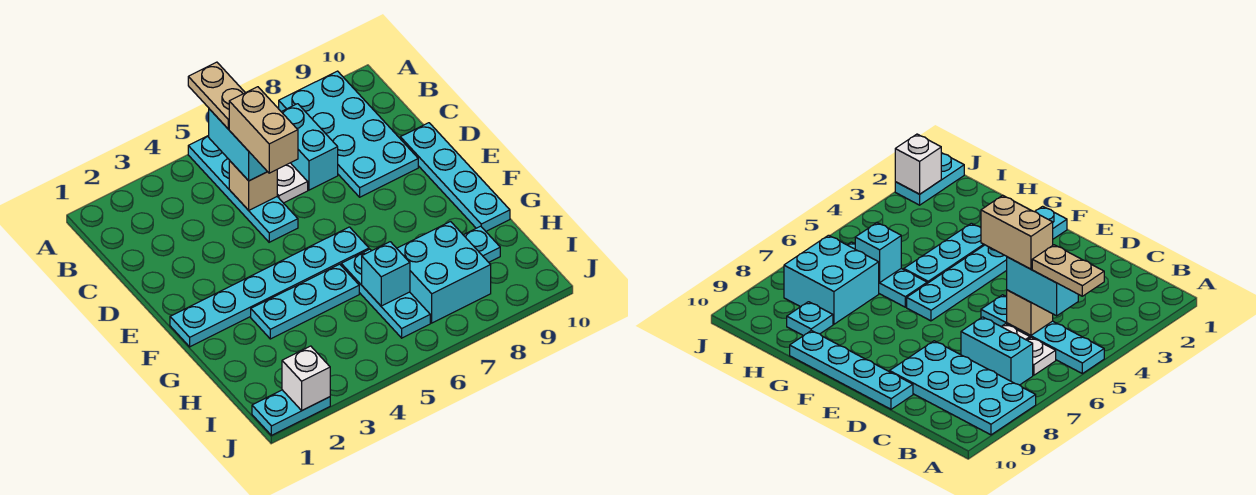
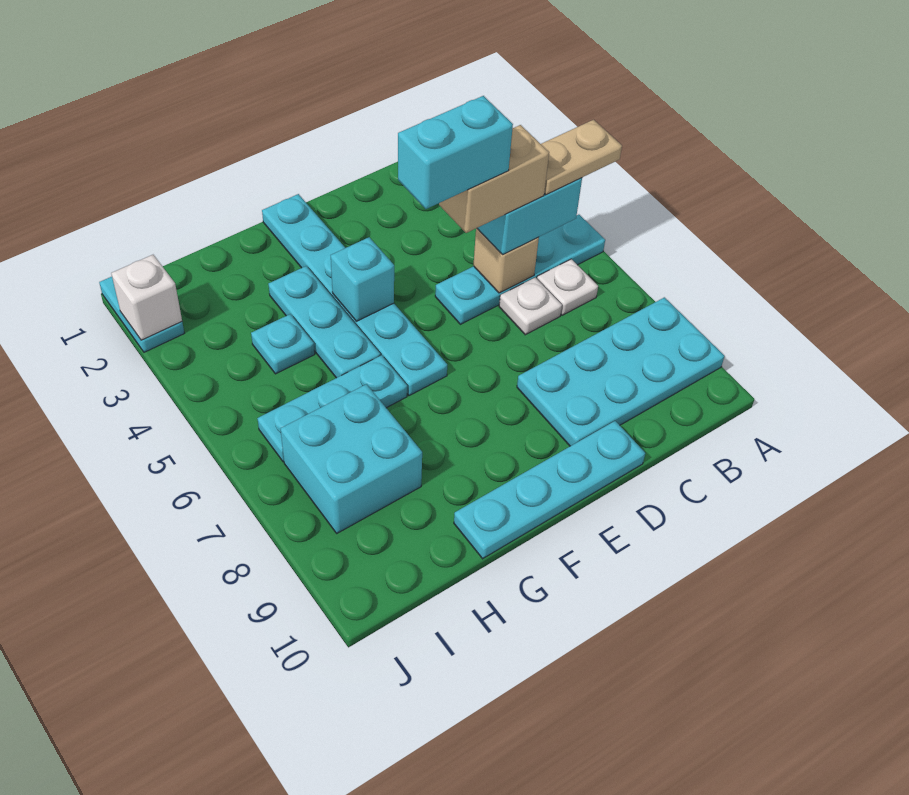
cyan brick B7:C7 level 1 -> cyan brick D5:E5 level 5
cyan brick H6 level 2 -> cyan brick F4 level 2
cyan plate H9 level 1 -> cyan plate H4 level 1

